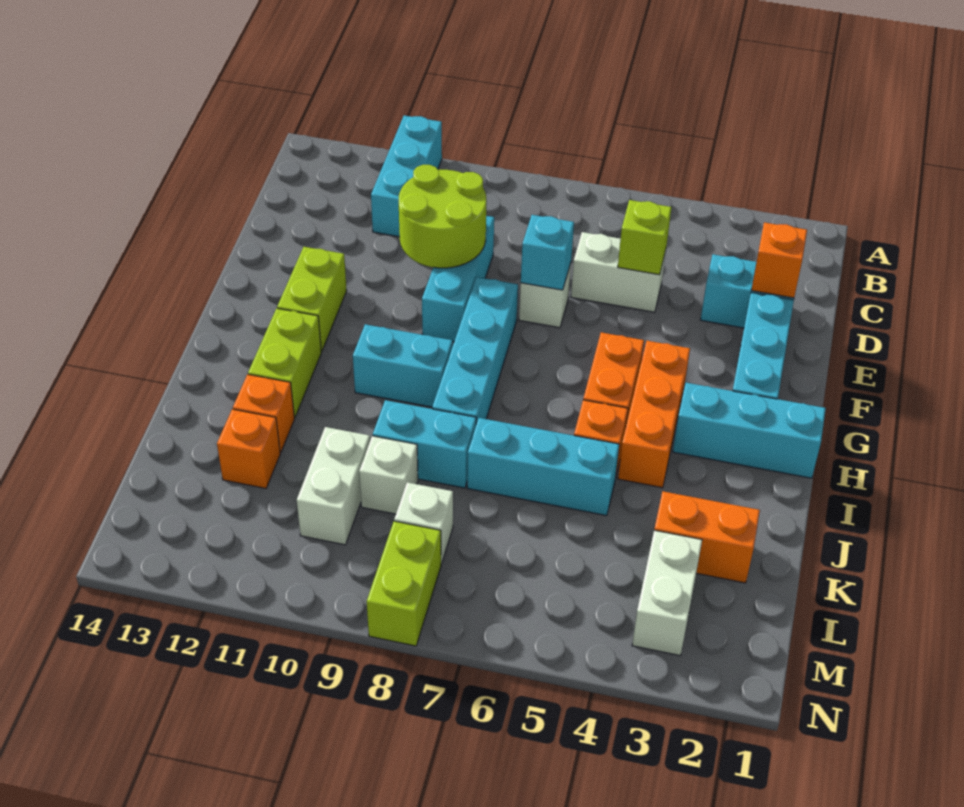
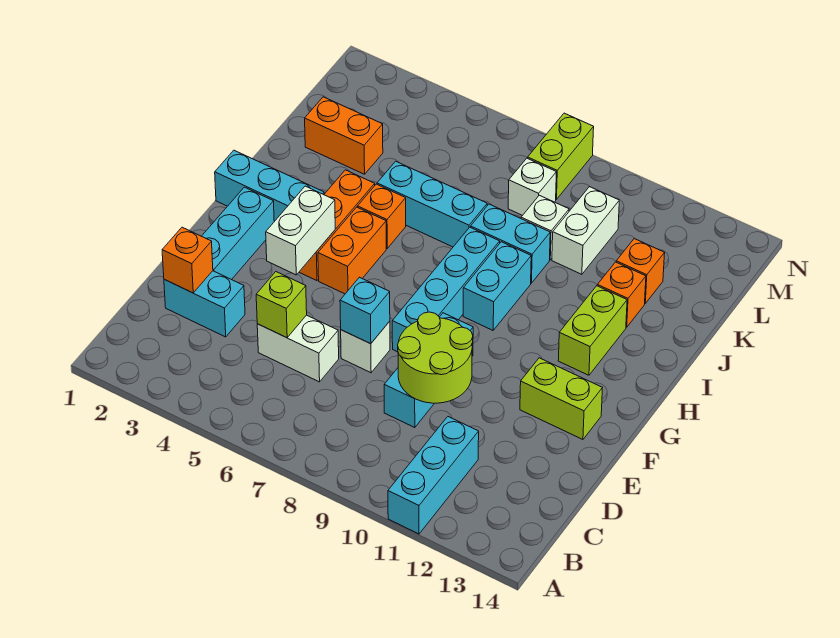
lime brick F12:G12 level 1 -> lime brick F12:F13 level 1
cyan brick H9:H10 level 1 -> cyan brick H9:I9 level 1
white brick L3:M3 level 1 -> white brick F4:G4 level 2

